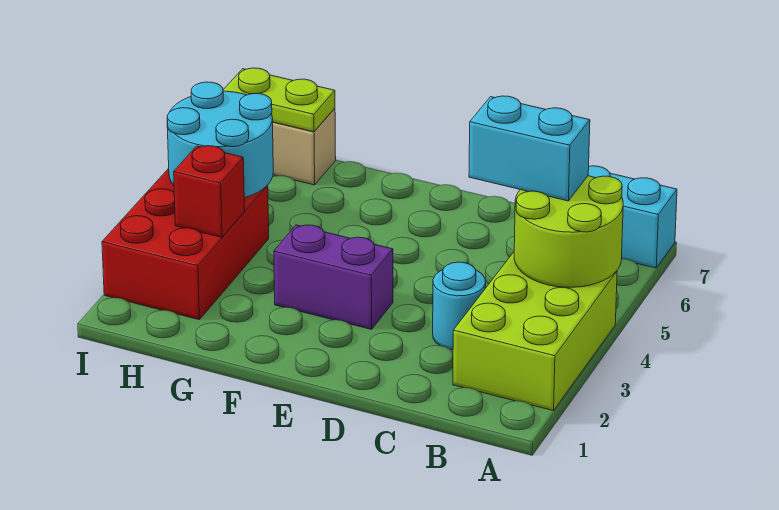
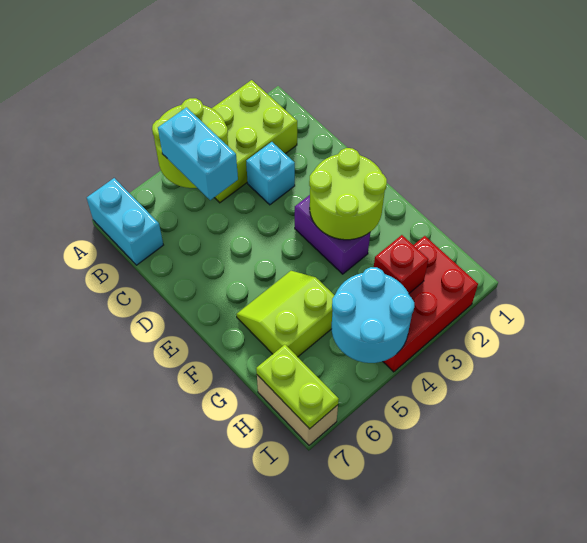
cyan round brick C3 level 1 -> cyan brick C3 level 1
none -> lime round brick E2:F3 level 2
none -> lime slope F5:G6 level 1 top G

